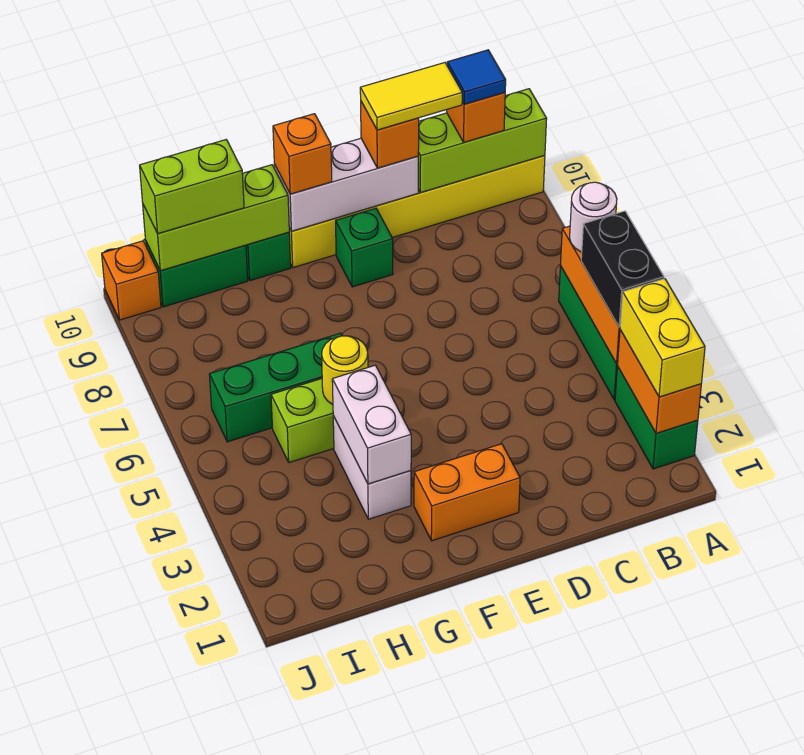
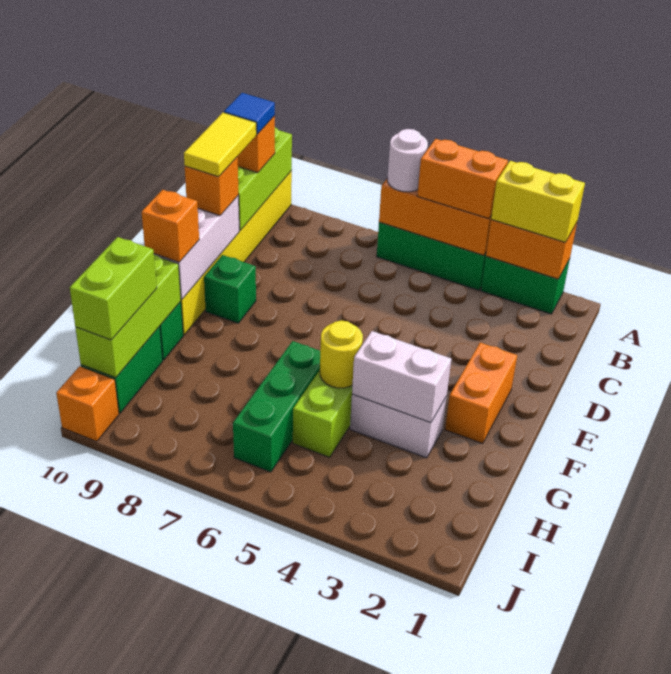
black brick A4:A5 level 3 -> orange brick A4:A5 level 3

